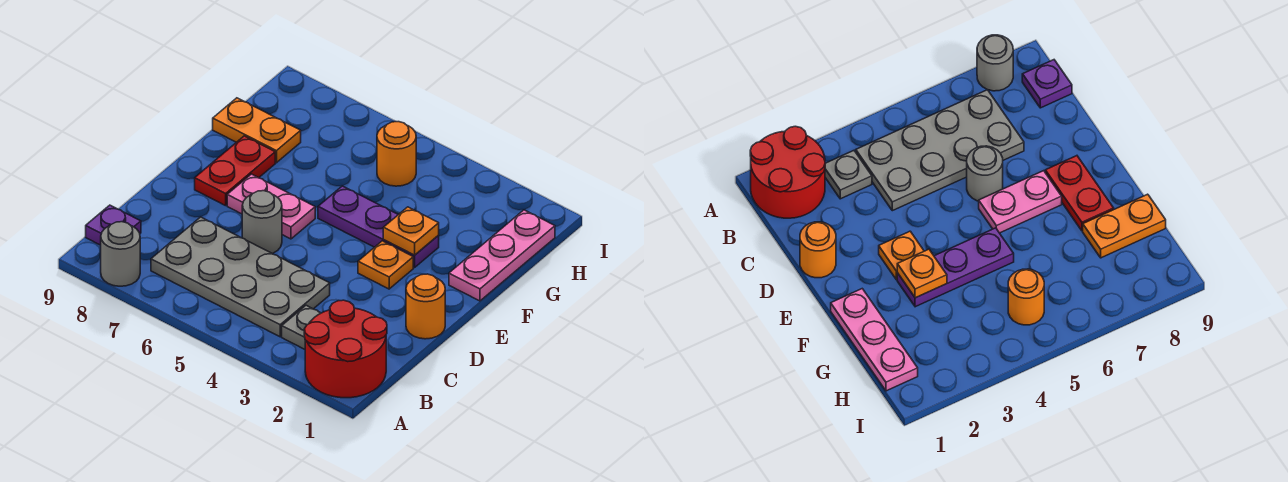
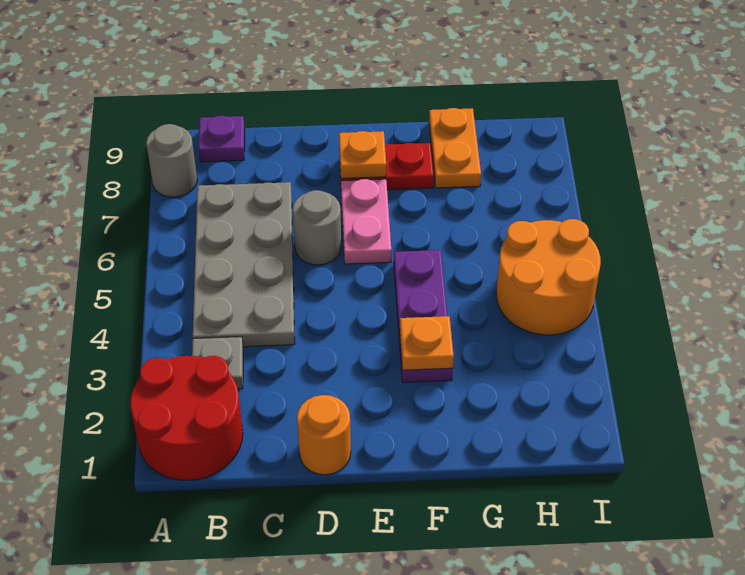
orange plate E3 level 1 -> orange plate E8 level 2
pink plate F1:H1 level 1 -> none
orange round brick H5 level 1 -> orange round brick H4:I5 level 1

